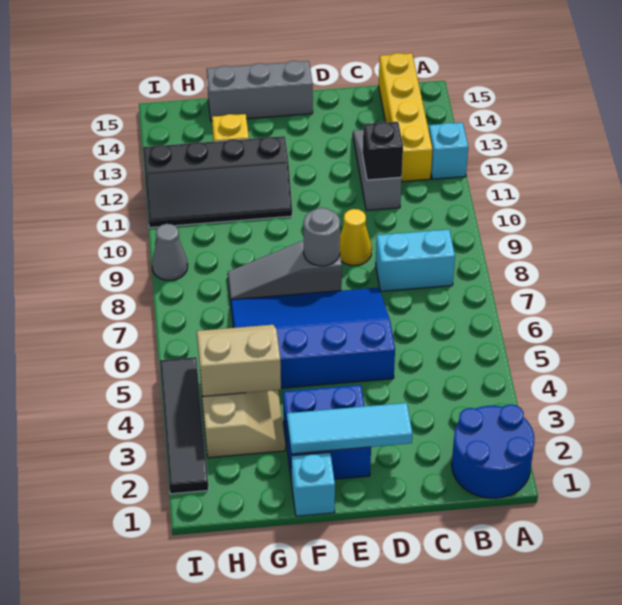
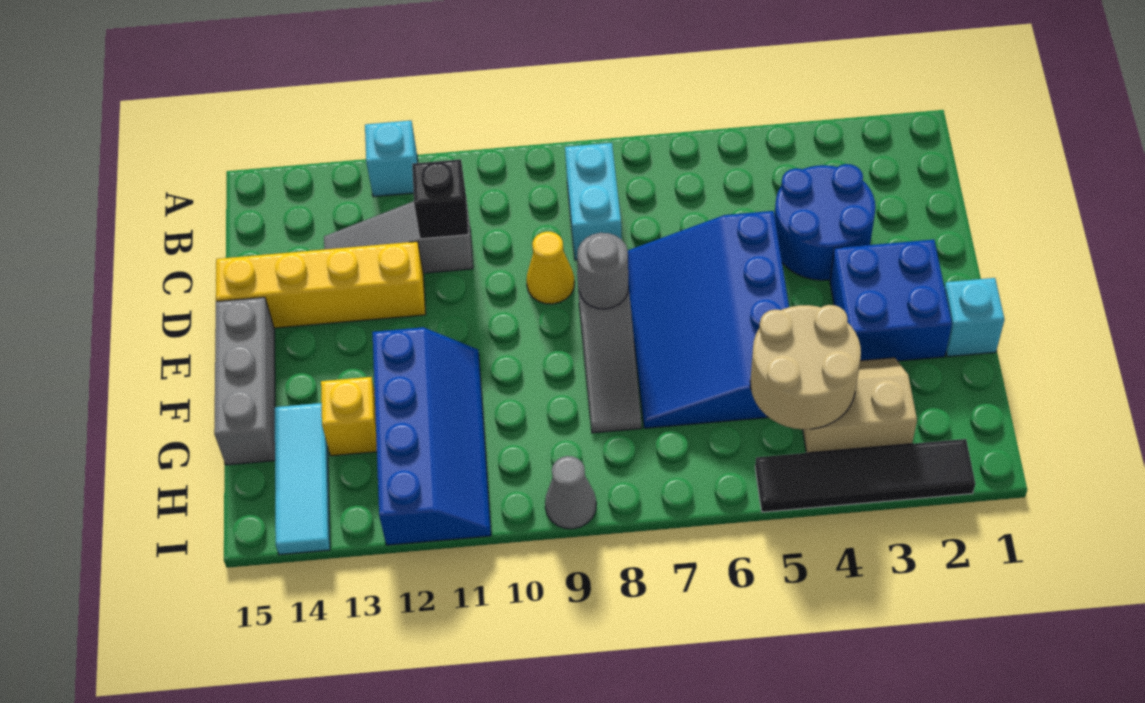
blue round brick A1:B2 level 1 -> blue round brick C3:D4 level 1
yellow brick B12:B15 level 1 -> yellow brick D12:D15 level 1
cyan tile D2:F2 level 2 -> cyan tile G14:I14 level 1
black slope F11:I12 level 1 top 12 -> blue slope F11:I12 level 1 top 12
tan slope G4:H5 level 2 top 4 -> tan round brick G4:H5 level 2

